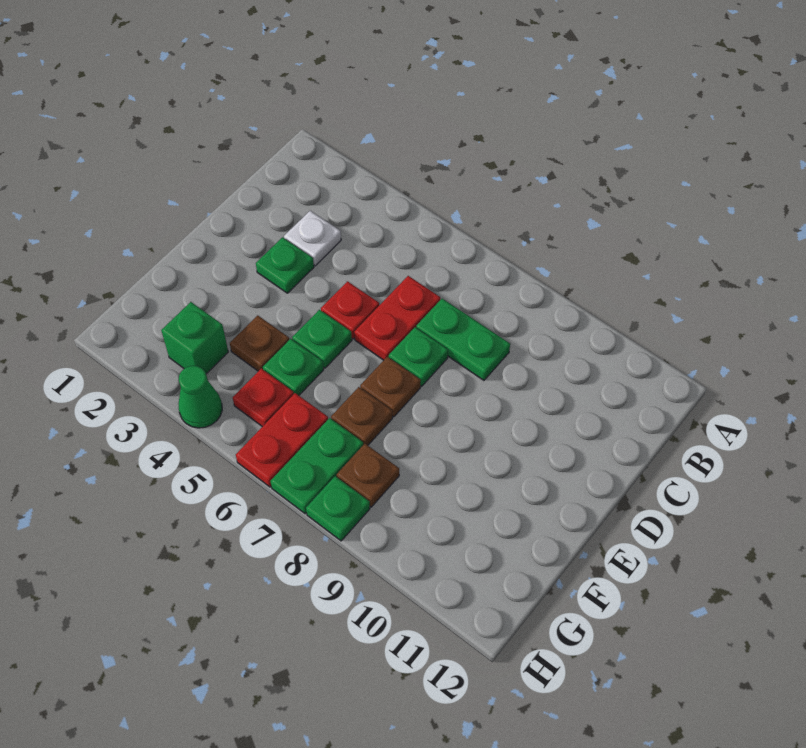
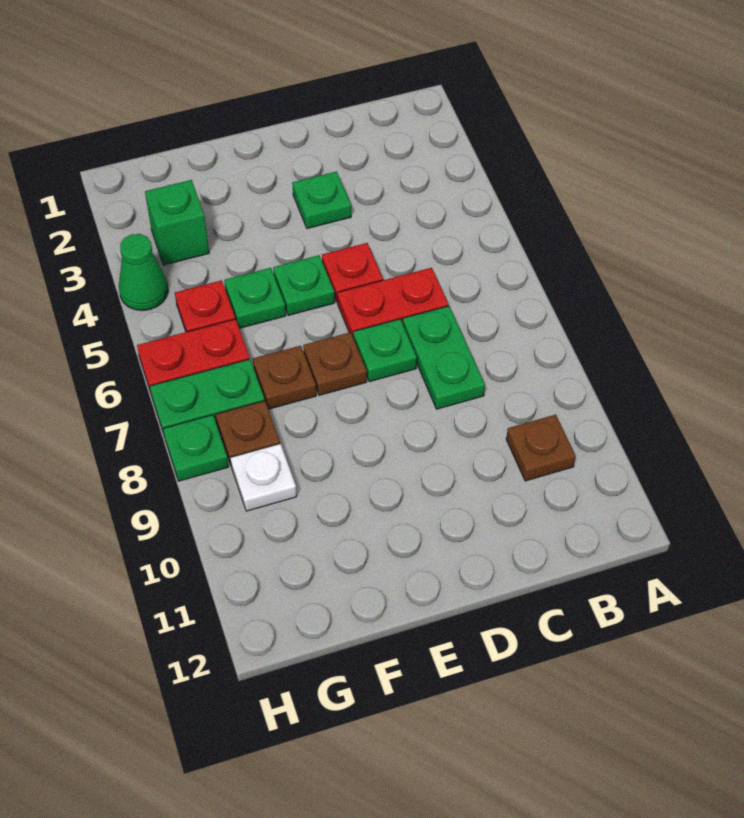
white plate C3 level 1 -> white plate G9 level 1
brown plate F4 level 1 -> brown plate B10 level 1

